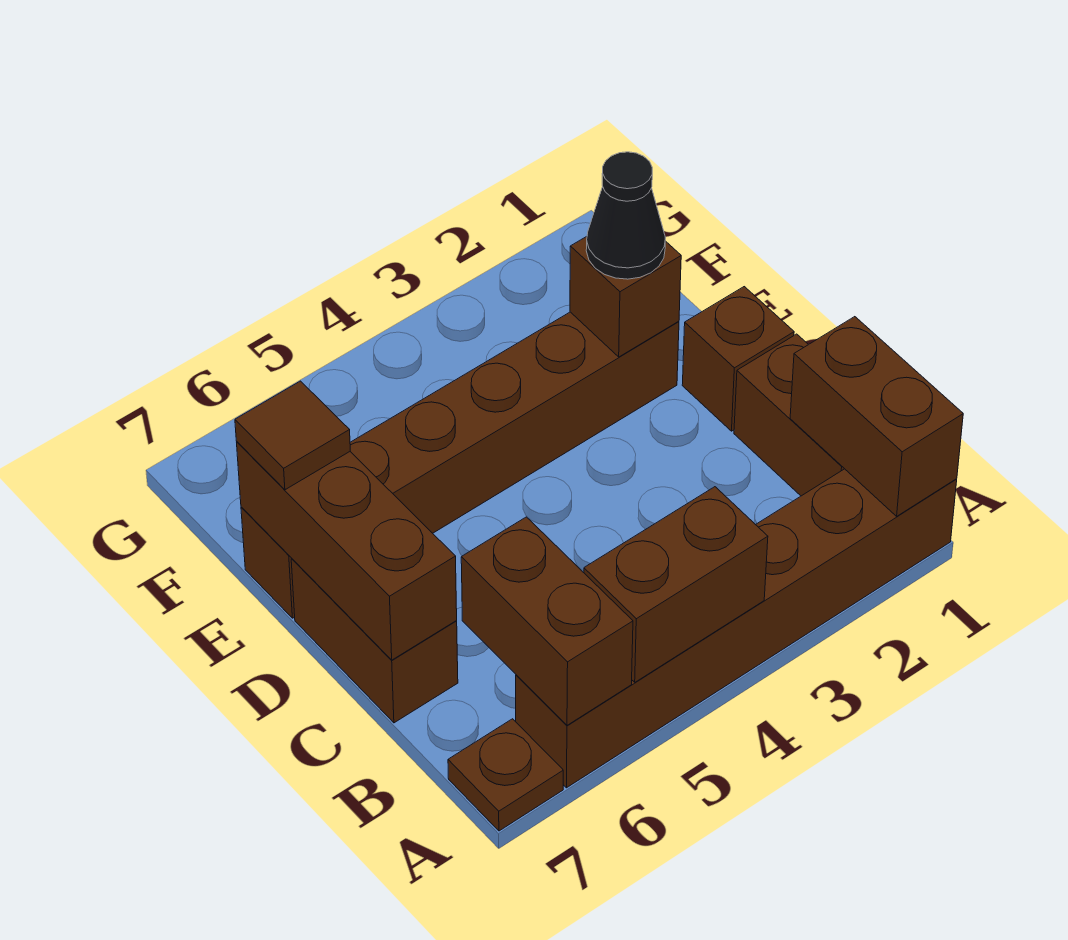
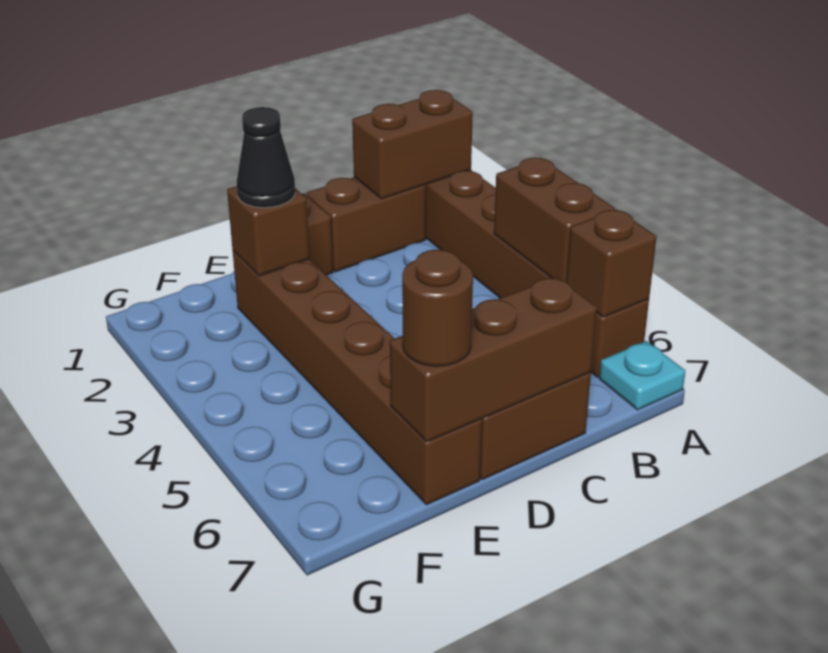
brown brick A6:B6 level 2 -> brown brick A6 level 2
brown plate A7 level 1 -> cyan plate A7 level 1
brown tile E7 level 3 -> brown round brick E7 level 3

